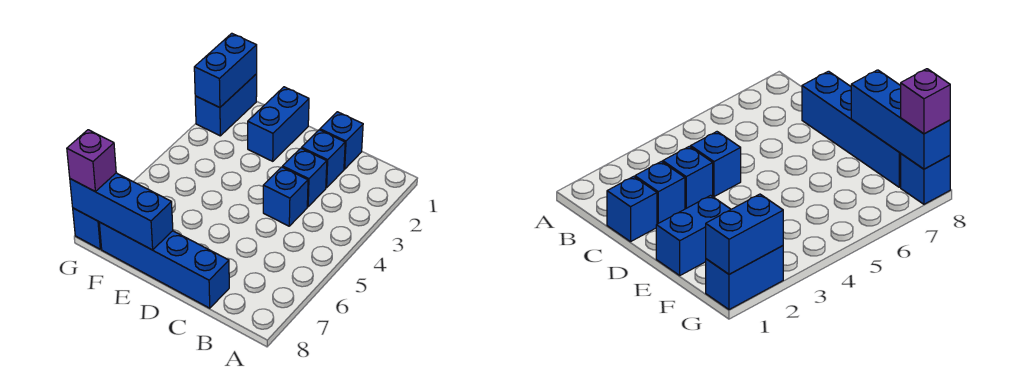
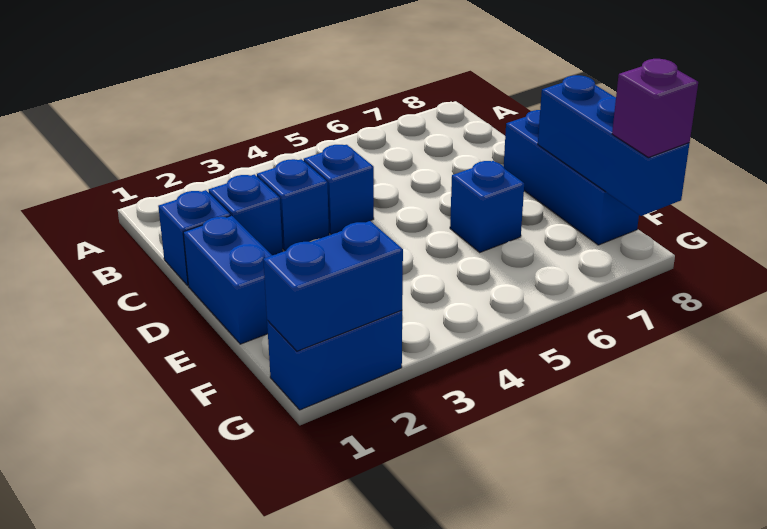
blue brick C8:F8 level 1 -> blue brick D8:F8 level 1
blue brick E1:E2 level 1 -> blue brick D1:E1 level 1
blue brick G8 level 1 -> blue brick E6 level 1

